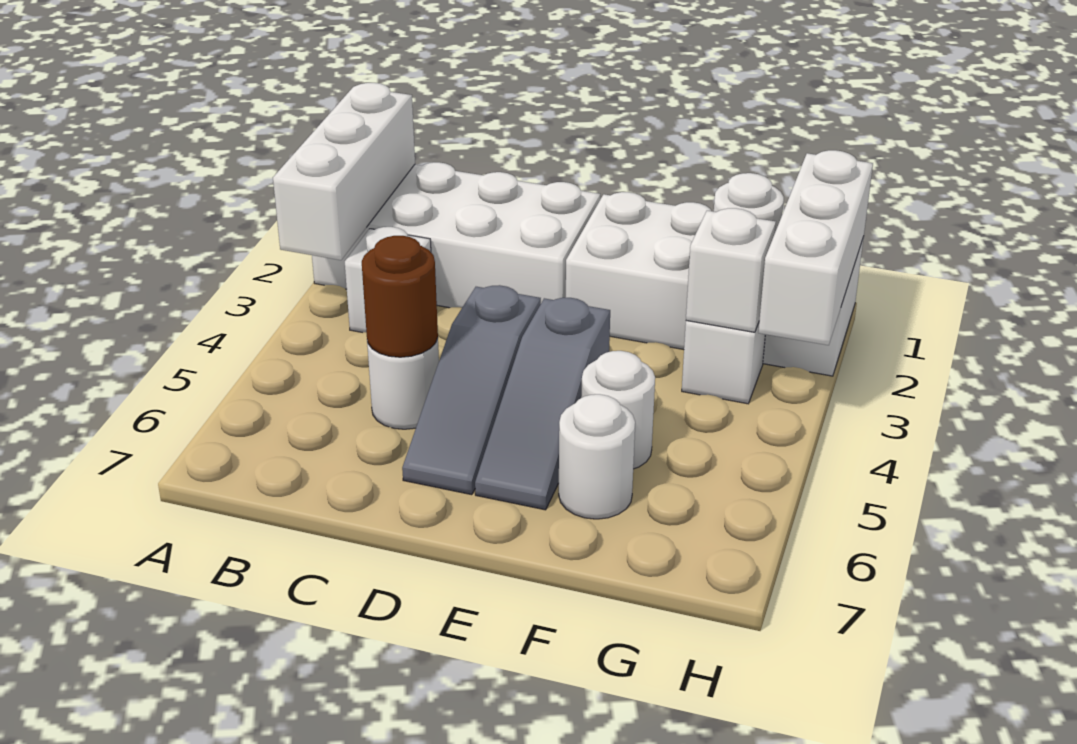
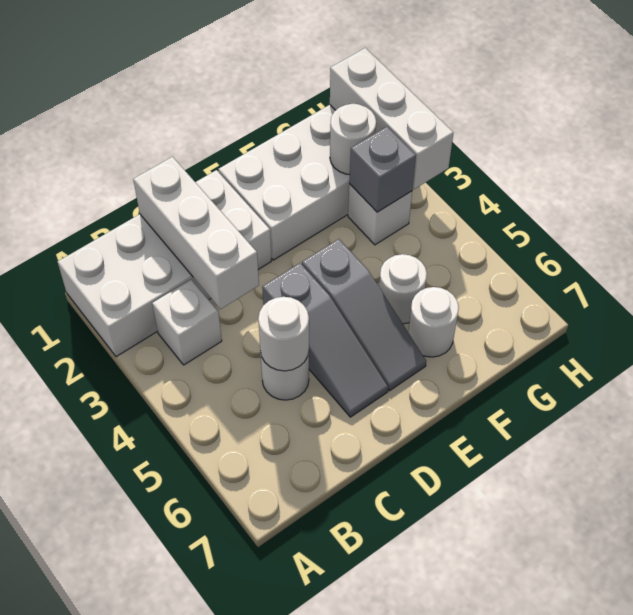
white brick A1:A3 level 2 -> white brick C1:C3 level 2
brown round brick C5 level 2 -> white round brick C5 level 2
white brick G3 level 2 -> grey brick G3 level 2

